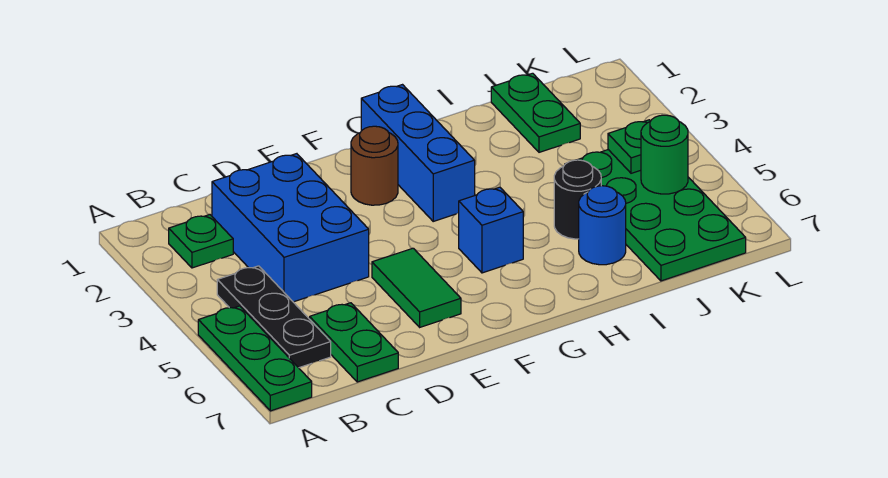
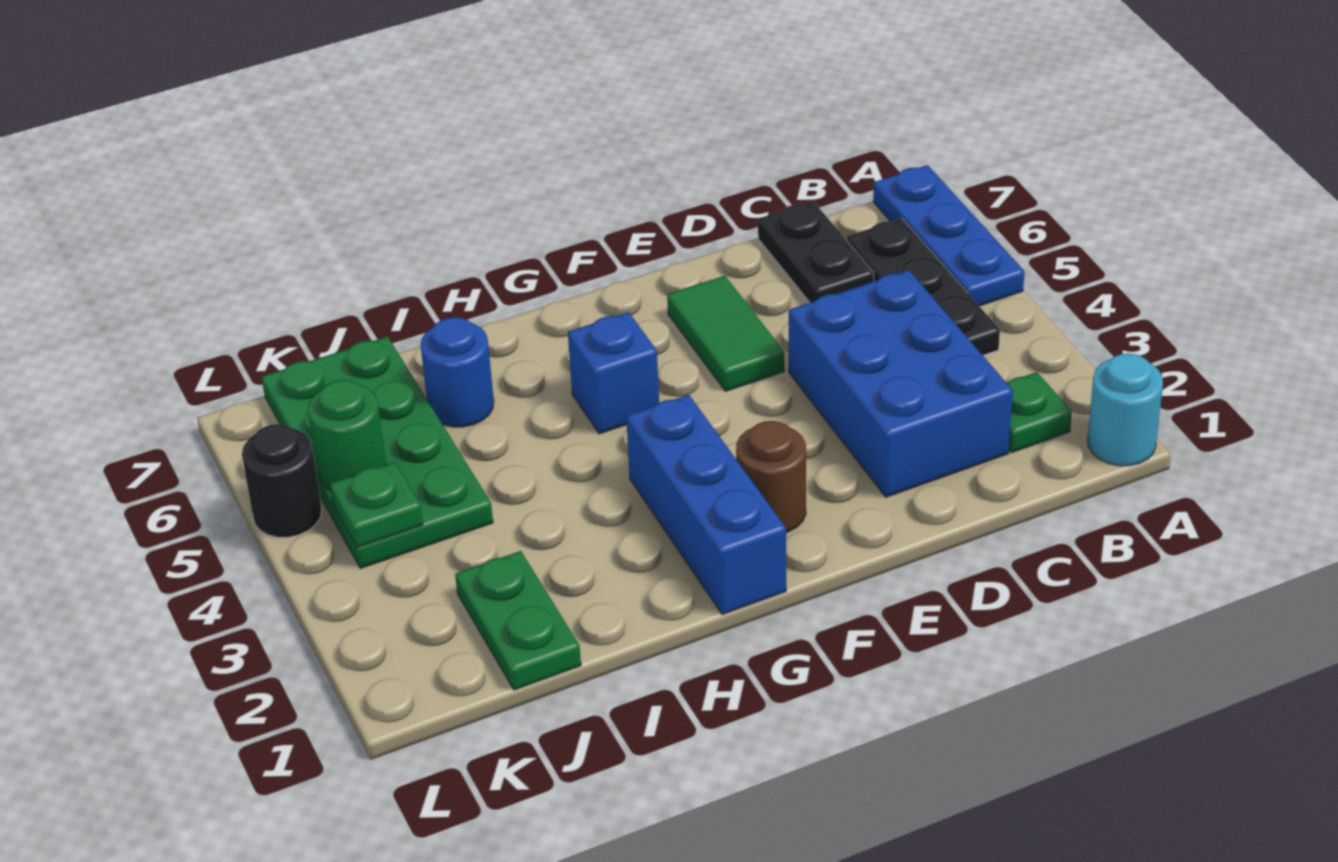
none -> cyan round brick A1 level 1
green plate A5:A7 level 1 -> blue plate A5:A7 level 1
green plate C6:C7 level 1 -> black plate C6:C7 level 1
black round brick I5 level 1 -> black round brick L5 level 1

